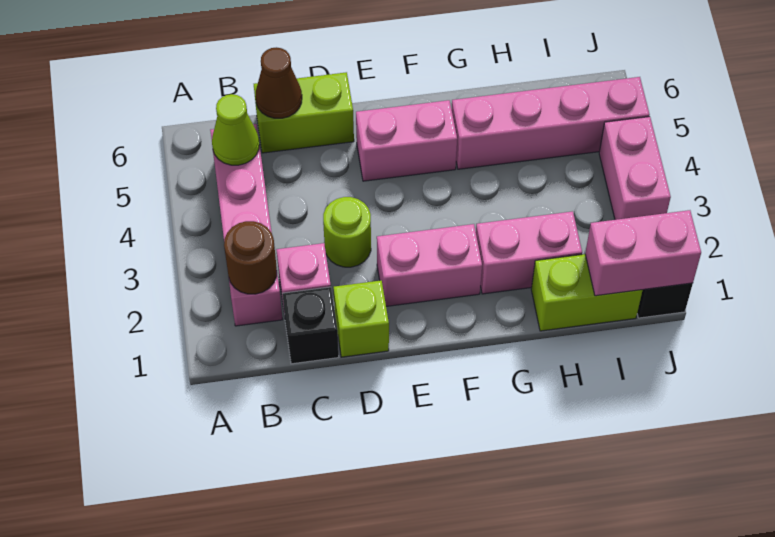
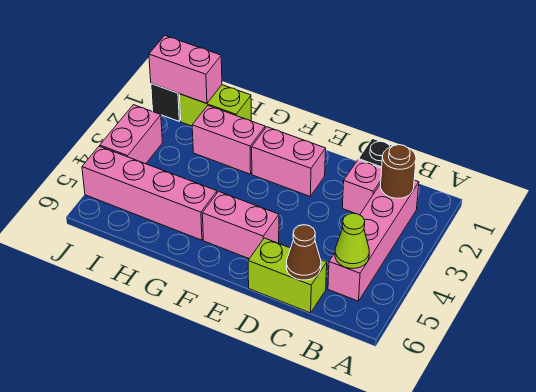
lime brick D1 level 1 -> none
lime round brick D3 level 1 -> none

